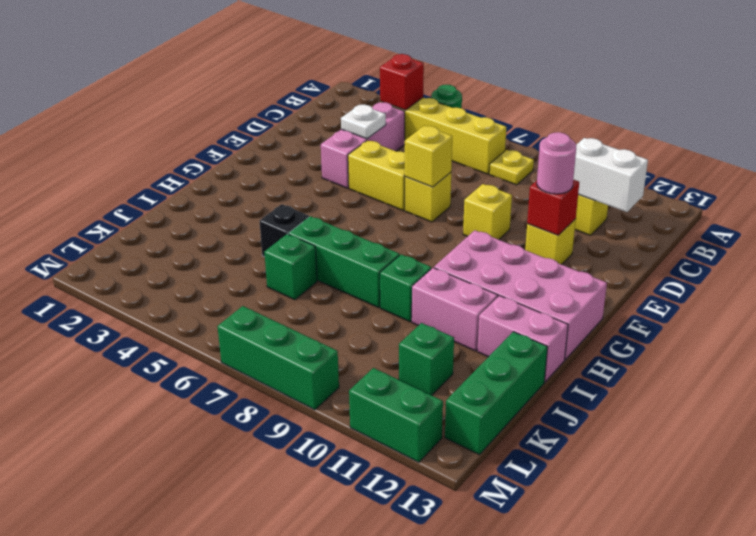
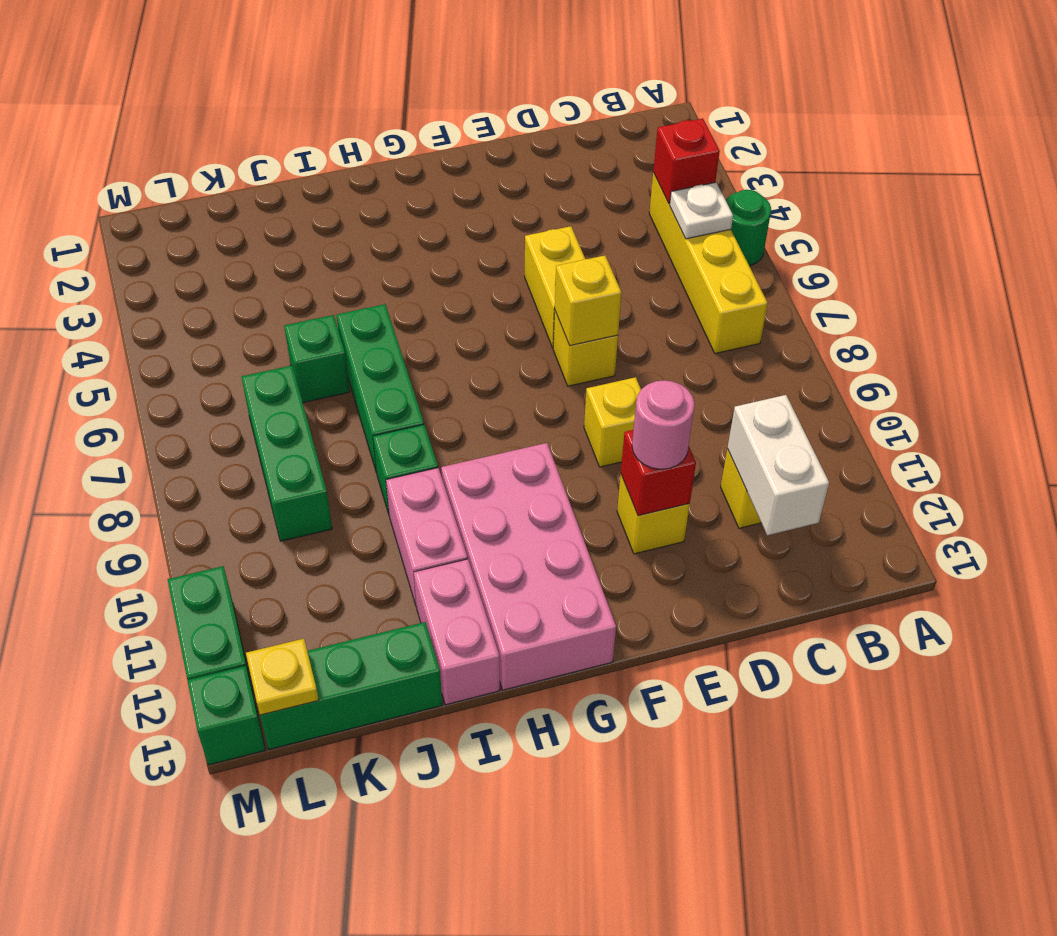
yellow plate B8 level 1 -> yellow plate L13 level 2
pink brick C4:E4 level 1 -> none
white plate D4 level 2 -> white plate B5 level 2
black brick I5 level 1 -> none
green brick K11 level 1 -> green brick M13 level 1
green brick M7:M9 level 1 -> green brick K7:K9 level 1

